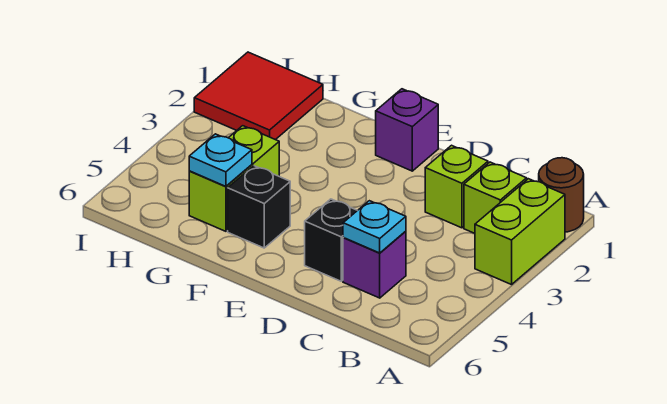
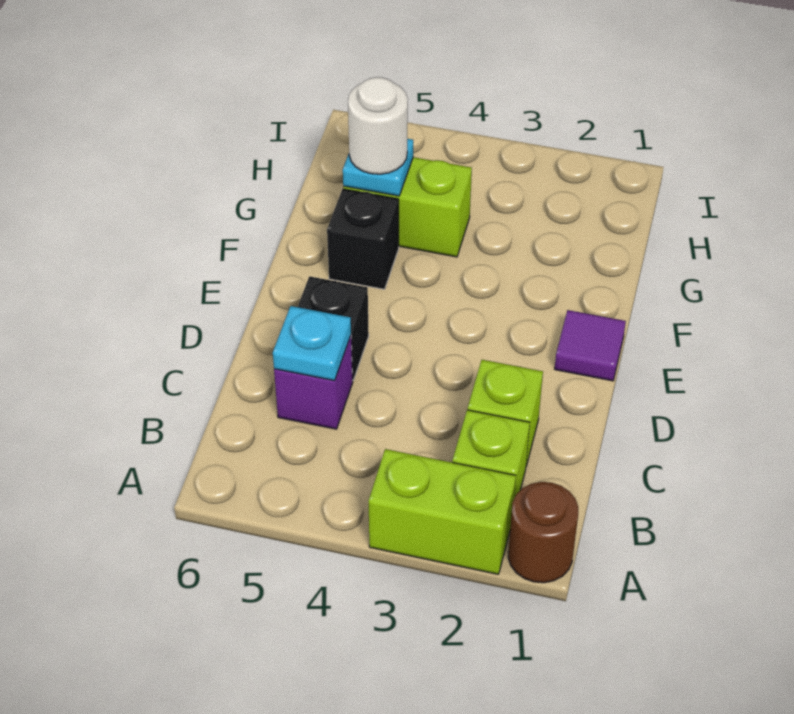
purple brick E1 level 1 -> purple tile E1 level 1
none -> white round brick G5 level 3
red tile H1:I2 level 1 -> none

